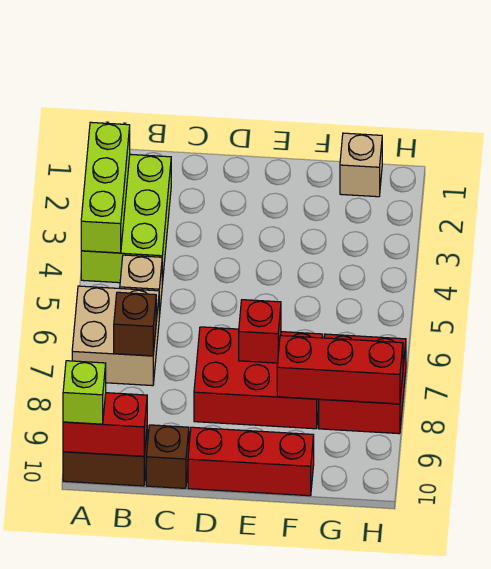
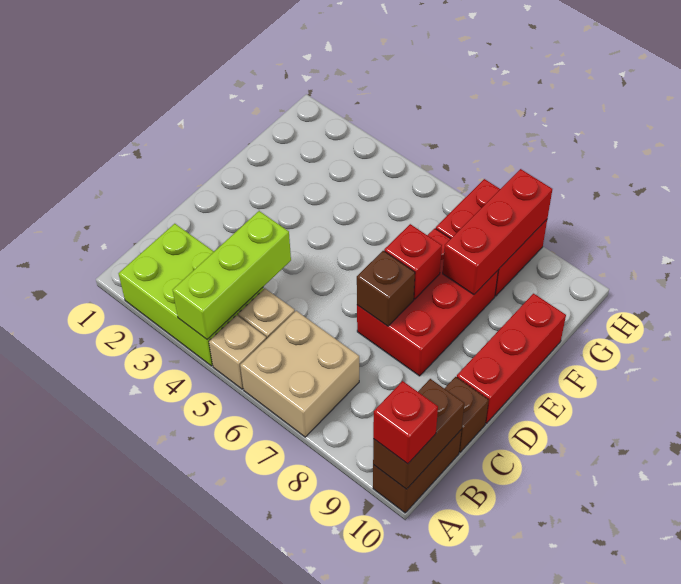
lime brick A2:A4 level 2 -> lime brick A4:C4 level 2
red brick A10:B10 level 2 -> brown brick A10:B10 level 2
lime brick A10 level 3 -> red brick A10 level 3
brown brick B7 level 2 -> brown brick D7 level 2
tan brick G1 level 1 -> tan brick A5 level 1

